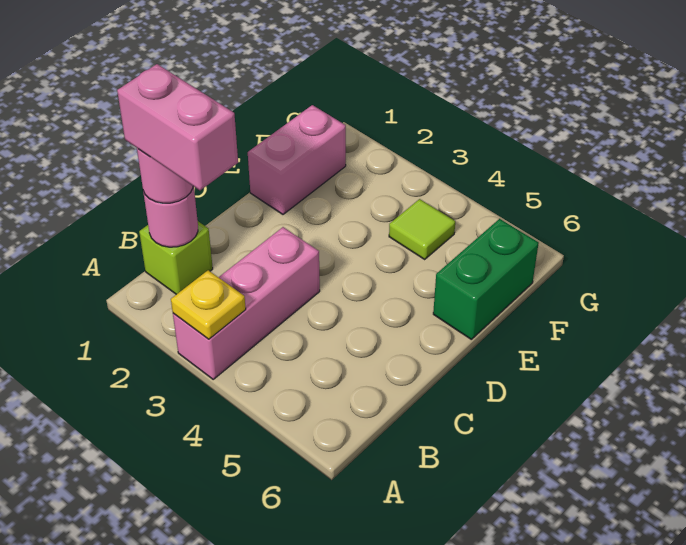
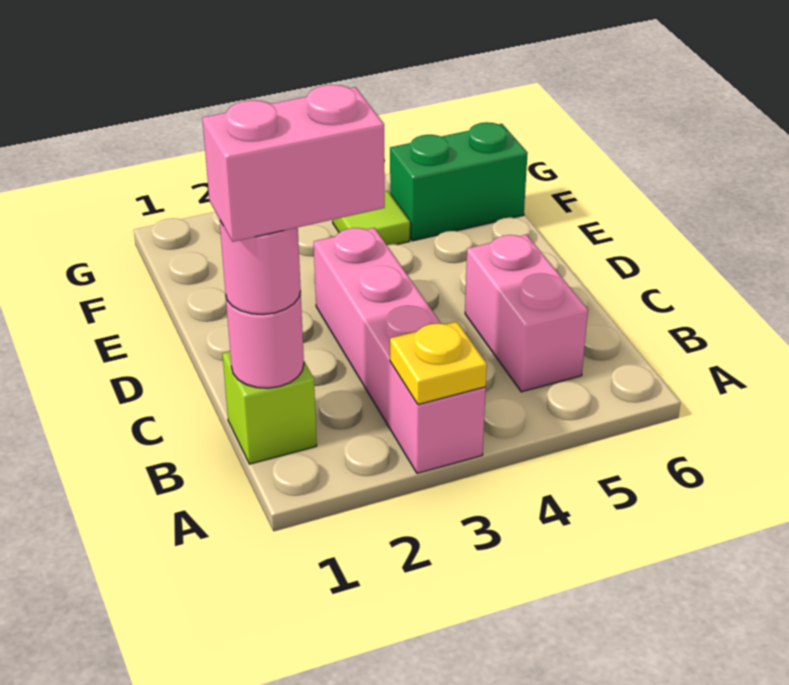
pink brick A3:C3 level 1 -> pink brick A3:D3 level 1
pink brick E1:F1 level 1 -> pink brick B5:C5 level 1
green brick E6:F6 level 1 -> green brick F5:F6 level 1

